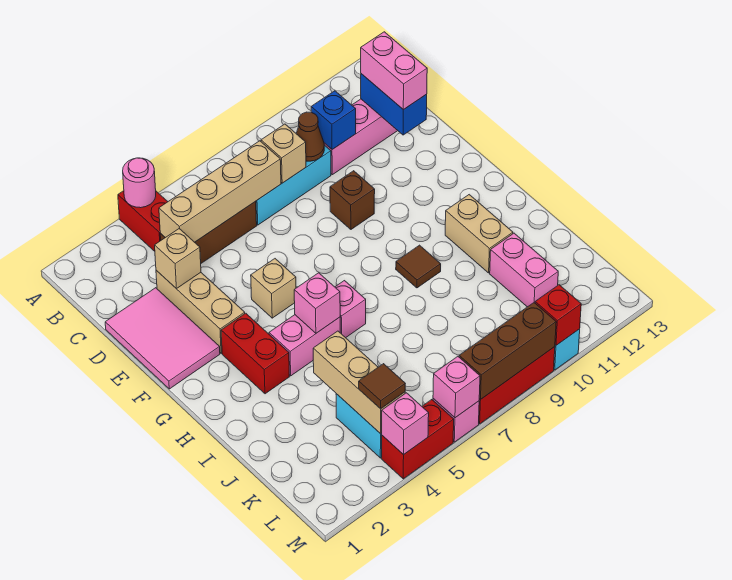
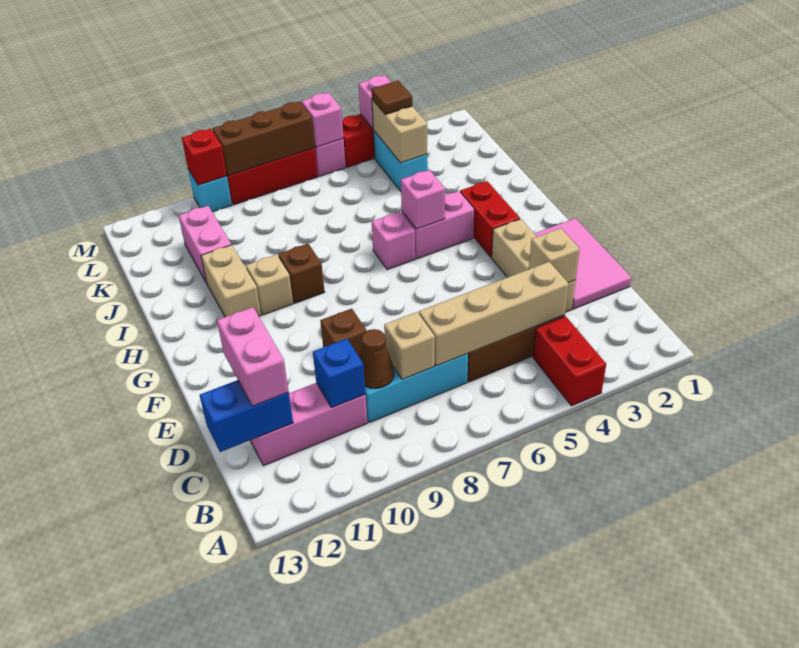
pink round brick A4 level 2 -> none
blue brick C12:D12 level 2 -> blue brick C12:C13 level 2
tan brick F5 level 1 -> tan brick H10 level 1
brown tile H9 level 1 -> brown brick H9 level 1
tan brick J4:L4 level 2 -> tan brick K4:L4 level 2

